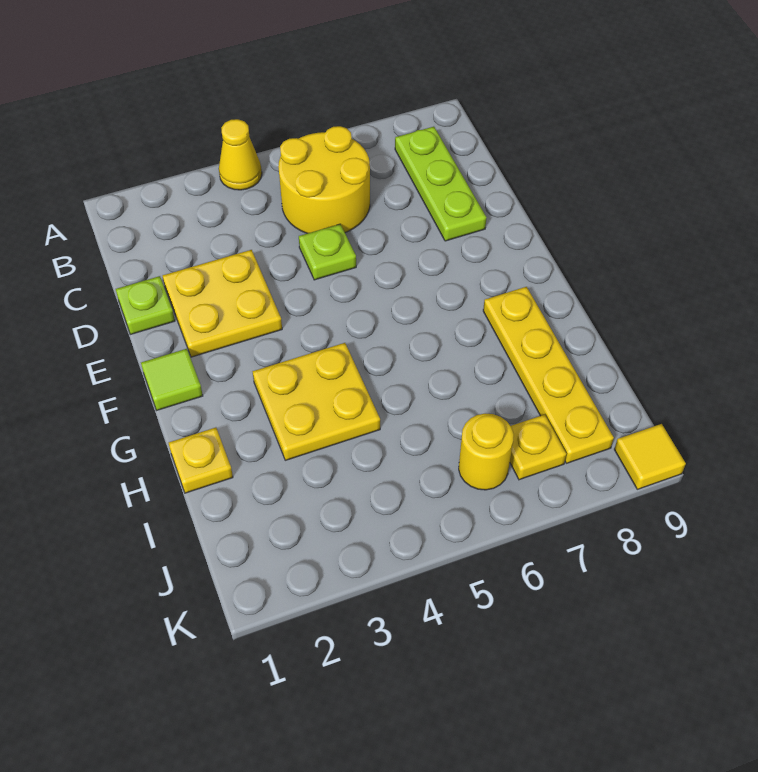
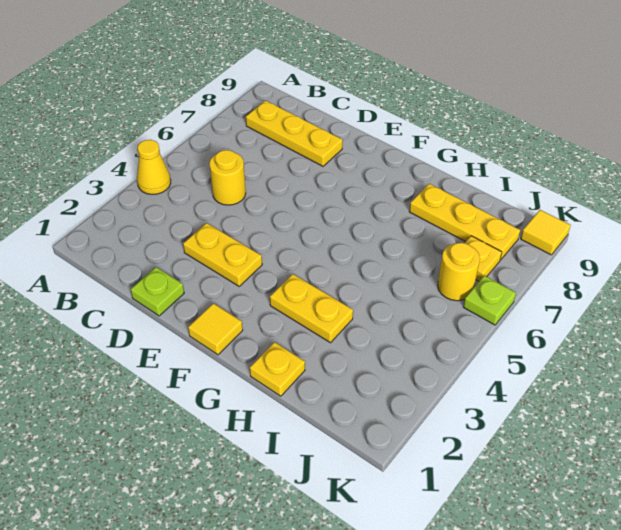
yellow round brick B5:C6 level 1 -> yellow round brick C5 level 1
lime plate B8:D8 level 1 -> yellow plate B8:D8 level 1
yellow plate D2:E3 level 1 -> yellow plate D3:E3 level 1
lime plate D5 level 1 -> lime plate K6 level 1
lime tile F1 level 1 -> yellow tile F1 level 1
yellow plate G3:H4 level 1 -> yellow plate G3:H3 level 1
yellow plate G8:J8 level 1 -> yellow plate H8:J8 level 1

